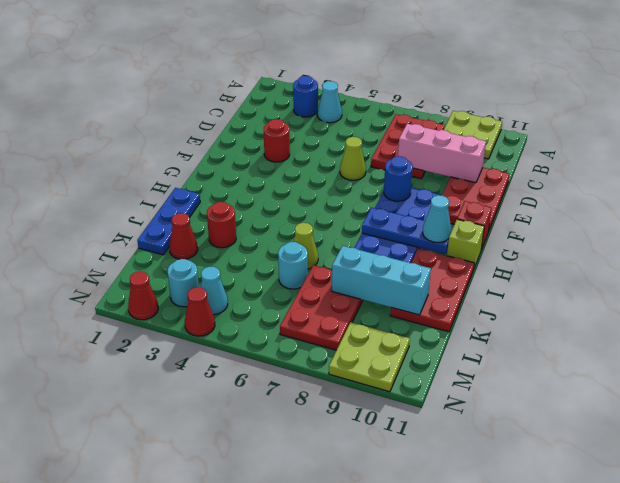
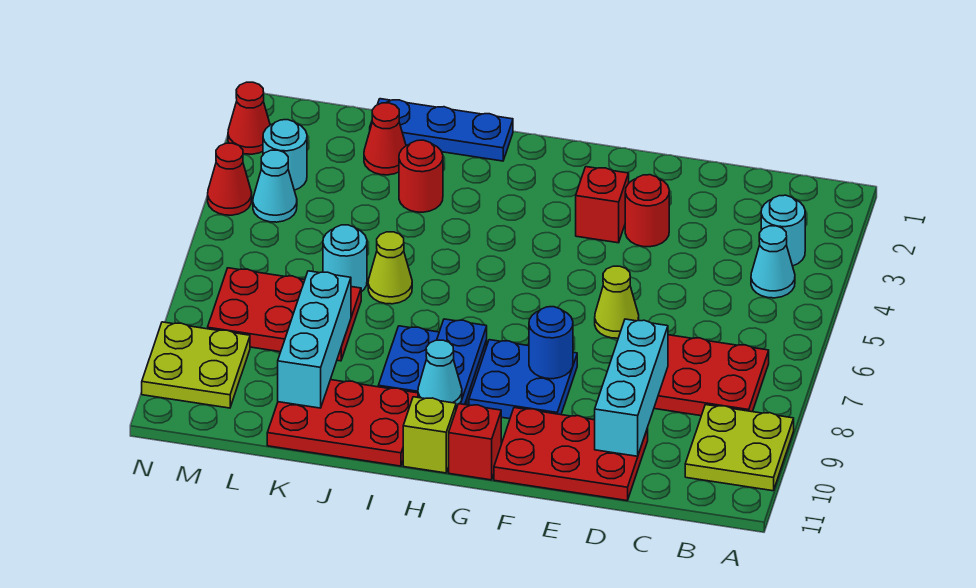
blue round brick B3 level 1 -> cyan round brick B3 level 1
pink brick D8:D10 level 2 -> cyan brick D8:D10 level 2
none -> red brick F3 level 1

